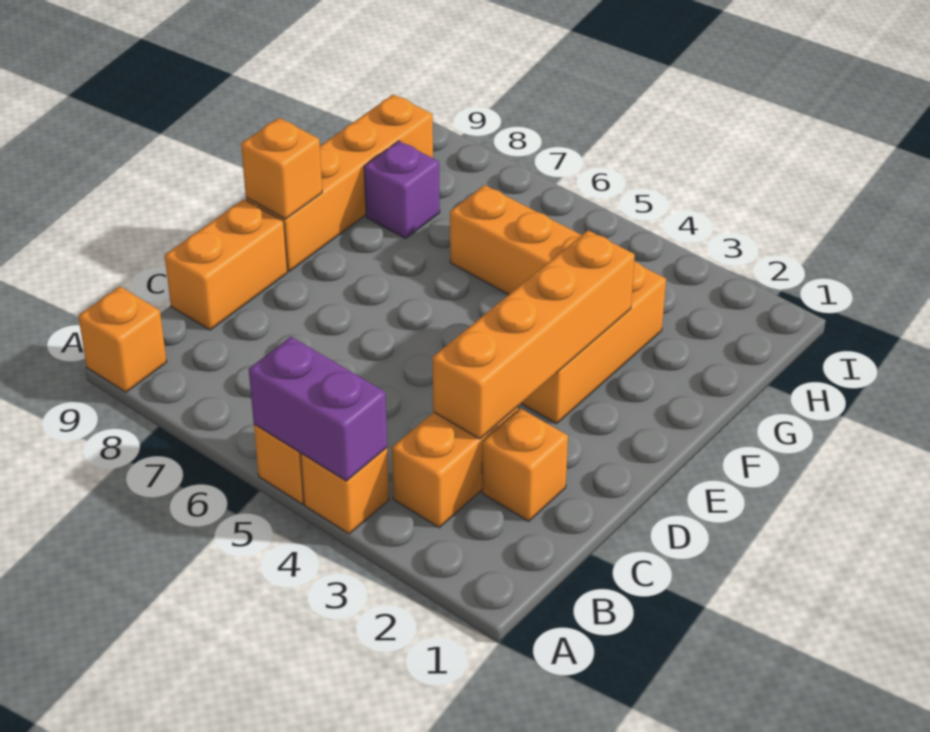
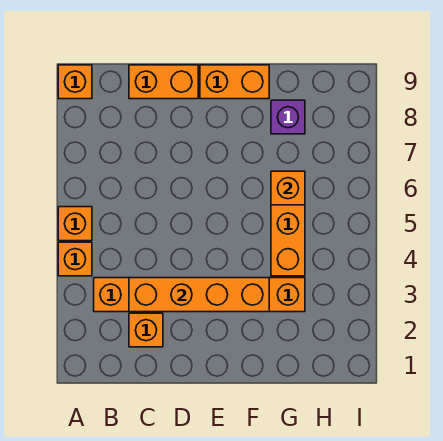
purple brick A4:A5 level 2 -> none
orange brick E9:H9 level 1 -> orange brick E9:F9 level 1
orange brick E9 level 2 -> orange brick G6 level 2

